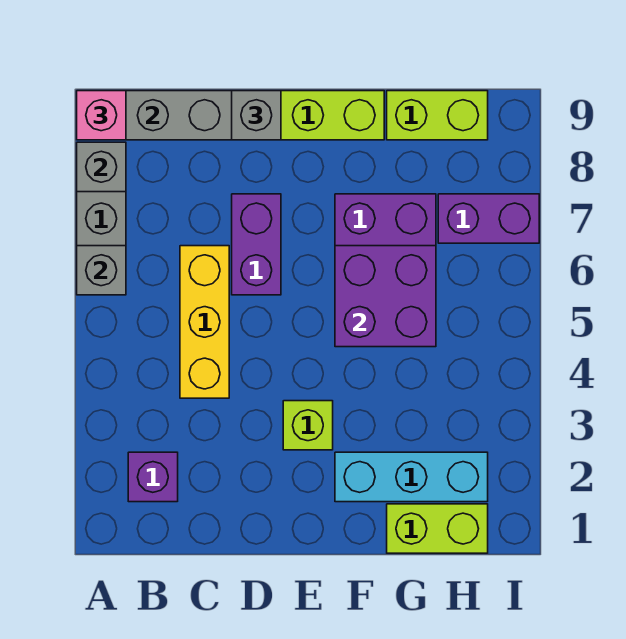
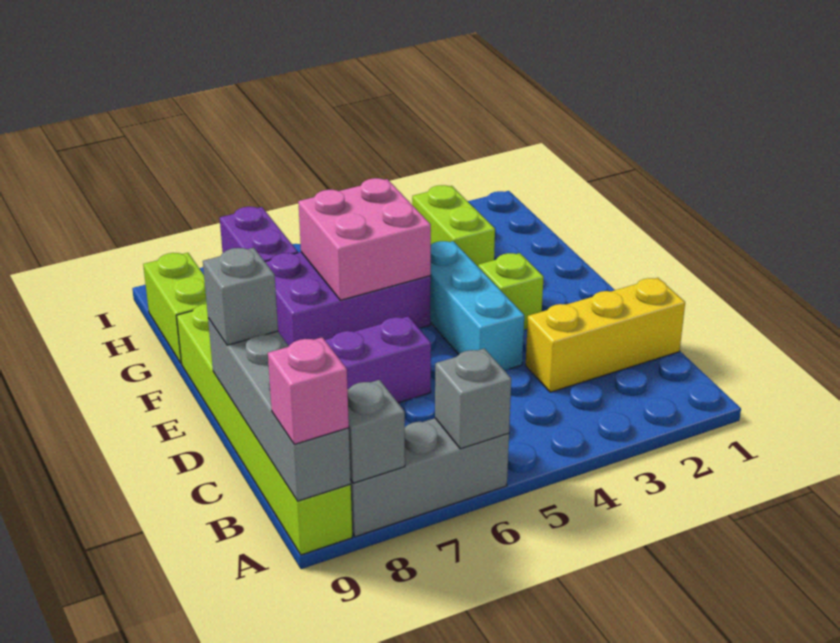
purple brick B2 level 1 -> none
yellow brick C4:C6 level 1 -> yellow brick C1:C3 level 1
cyan brick F2:H2 level 1 -> cyan brick D4:F4 level 1
purple brick F5:G6 level 2 -> pink brick F5:G6 level 2
lime brick G1:H1 level 1 -> lime brick G3:H3 level 1

